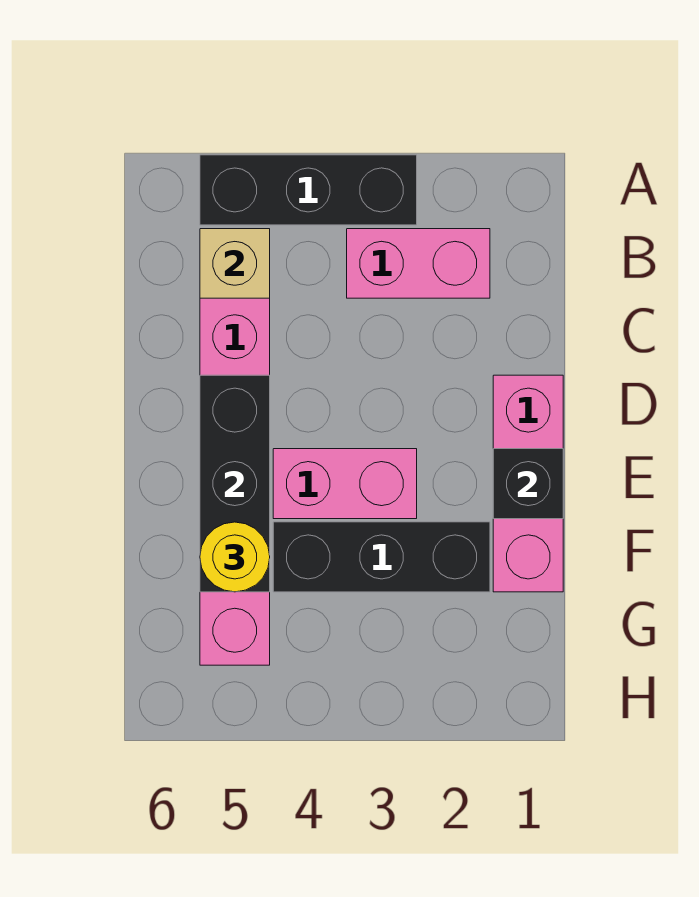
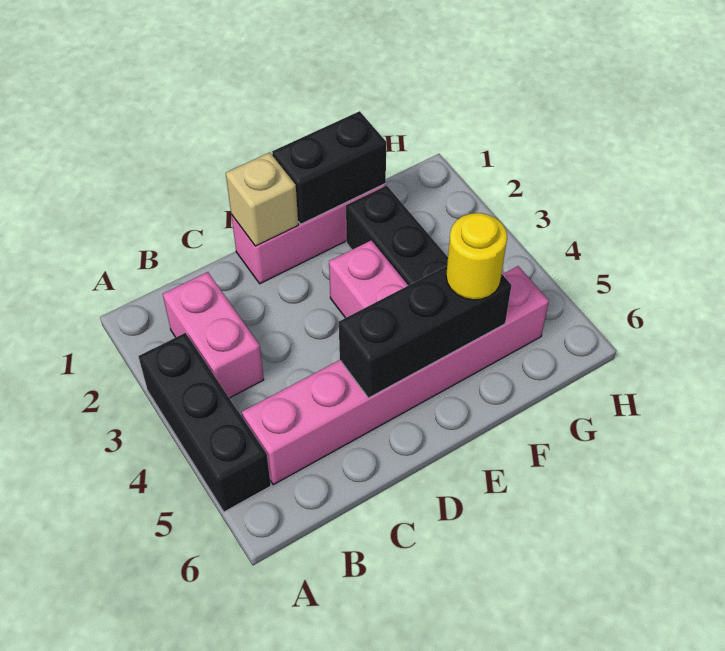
tan brick B5 level 2 -> tan brick D1 level 2
black brick E1 level 2 -> black brick E1:F1 level 2

